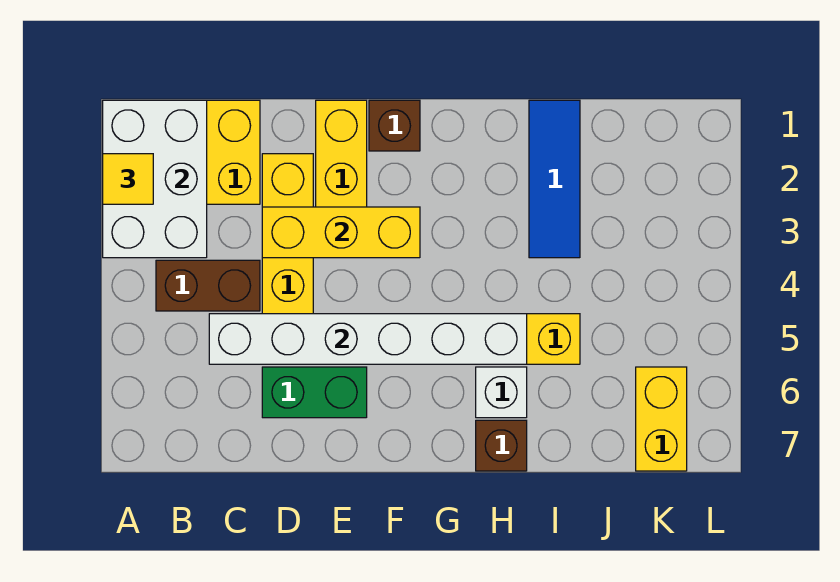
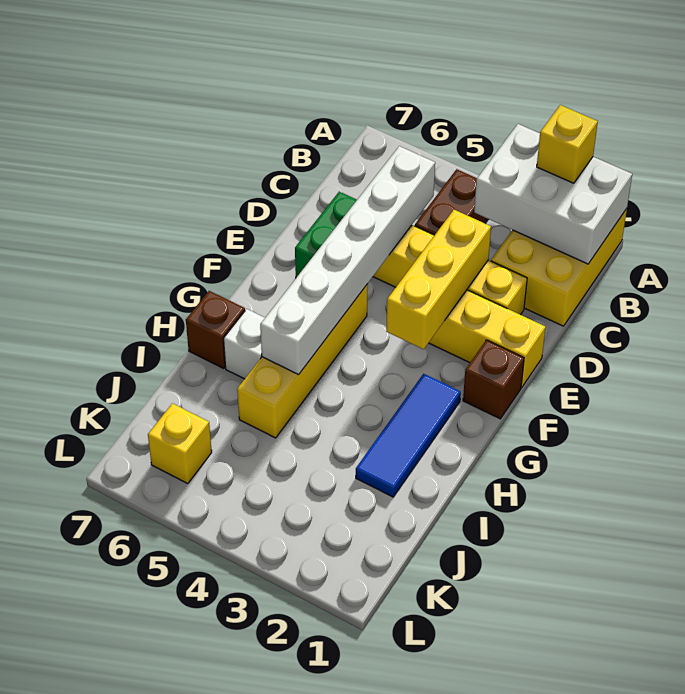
yellow tile A2 level 3 -> yellow brick A2 level 3
blue tile I1:I3 level 1 -> blue tile G2:I2 level 1
yellow brick K6:K7 level 1 -> yellow brick K6 level 1

